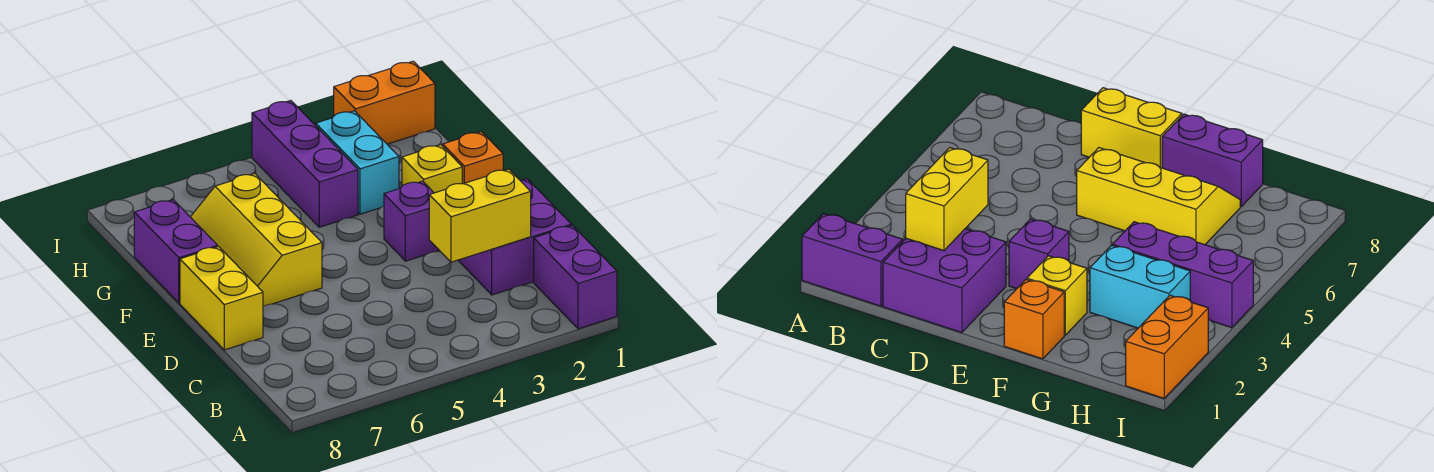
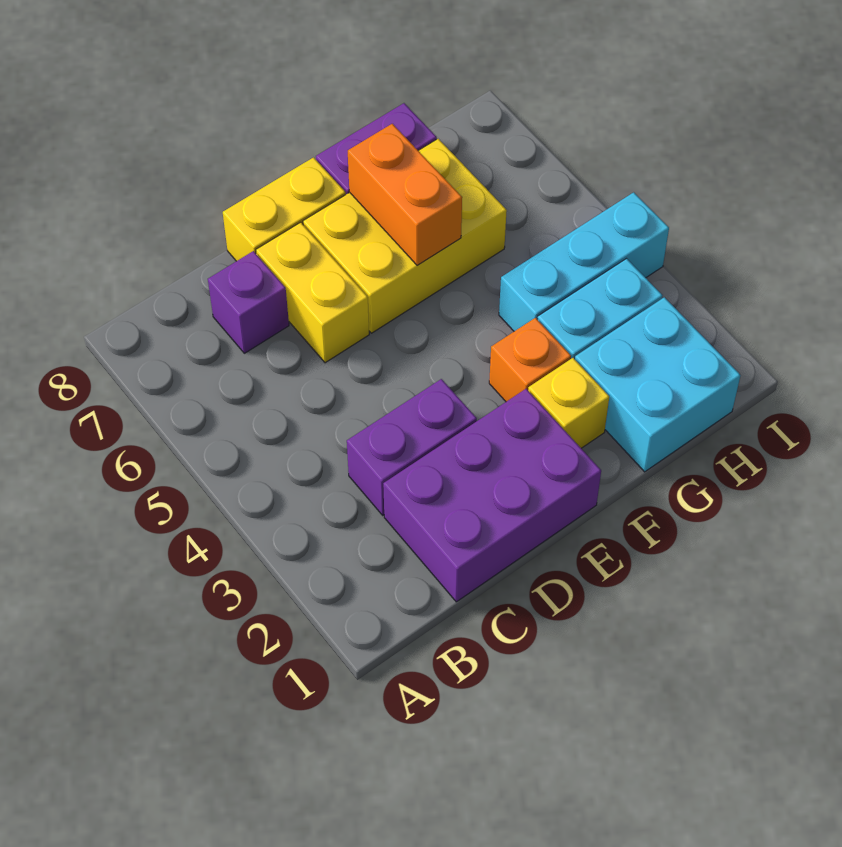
purple brick A1:B1 level 1 -> purple brick C3:D3 level 1
purple brick C1:D2 level 1 -> purple brick C1:E2 level 1
yellow brick C2:C3 level 2 -> yellow brick D6:D7 level 1
purple brick E3 level 1 -> purple brick C7 level 1
yellow slope E6:G7 level 1 top 6 -> yellow brick E6:G7 level 1
orange brick F1 level 1 -> orange brick F3 level 1
none -> cyan brick G1:H2 level 1
purple brick G4:I4 level 1 -> cyan brick G4:I4 level 1
orange brick I1:I2 level 1 -> orange brick F6:F7 level 2

